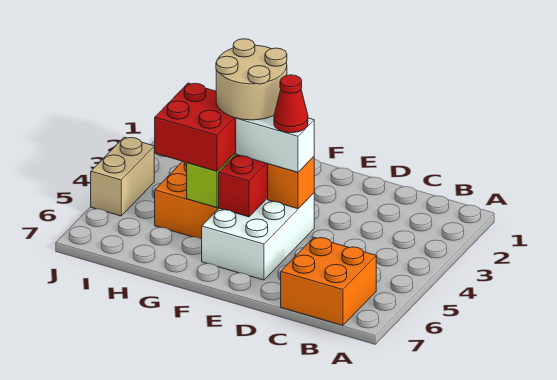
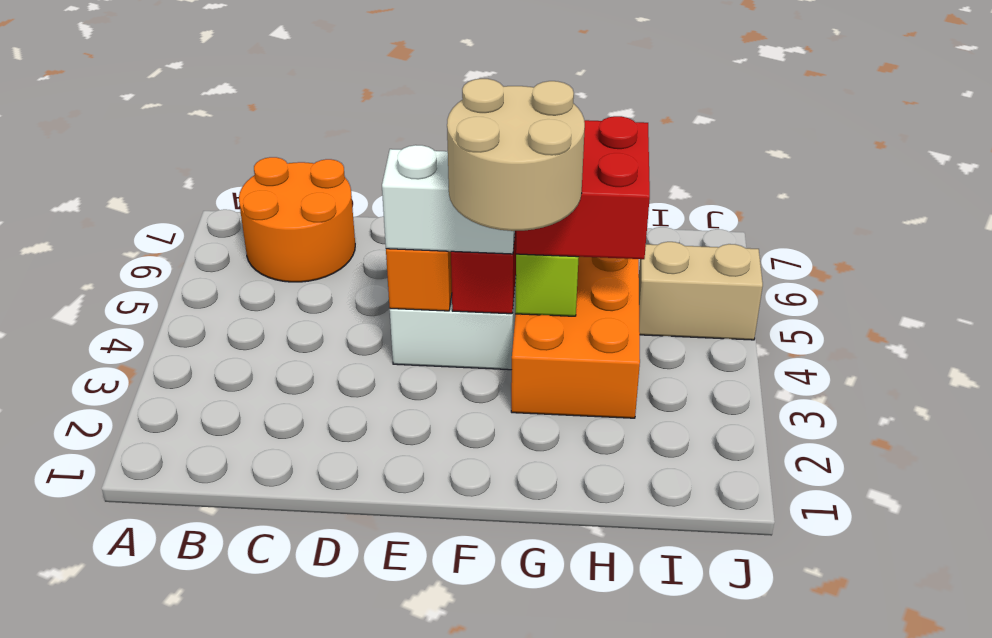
orange brick B6:C7 level 1 -> orange round brick B6:C7 level 1
red cone E4 level 4 -> none
tan brick J4:J5 level 1 -> tan brick I5:J5 level 1

